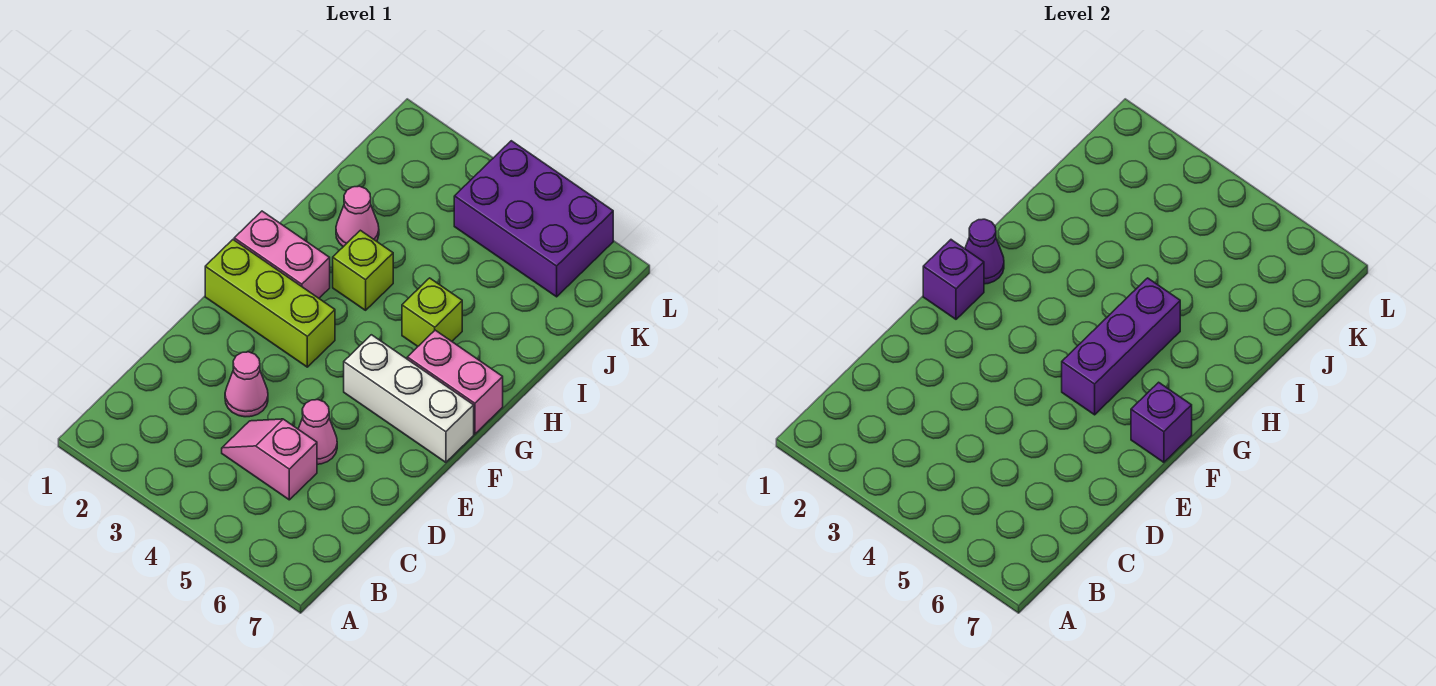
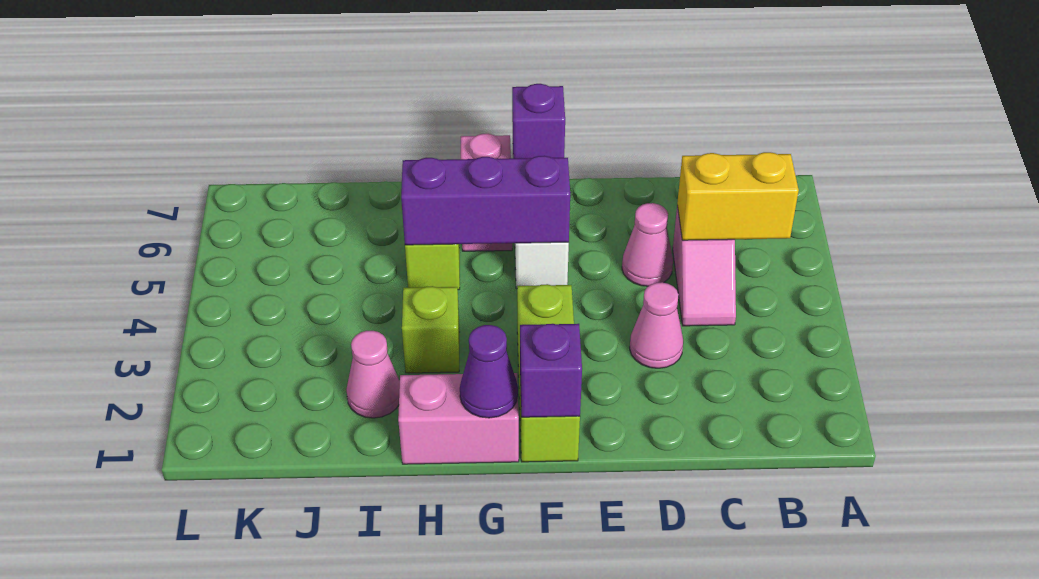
none -> yellow brick B5:C5 level 2
pink brick G1:G2 level 1 -> pink brick G1:H1 level 1
purple brick K4:L6 level 1 -> none

